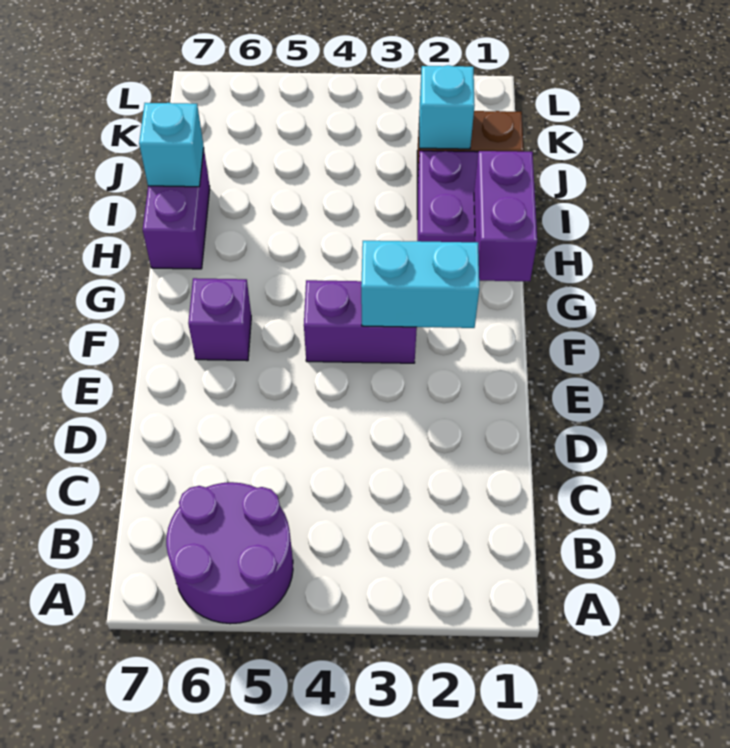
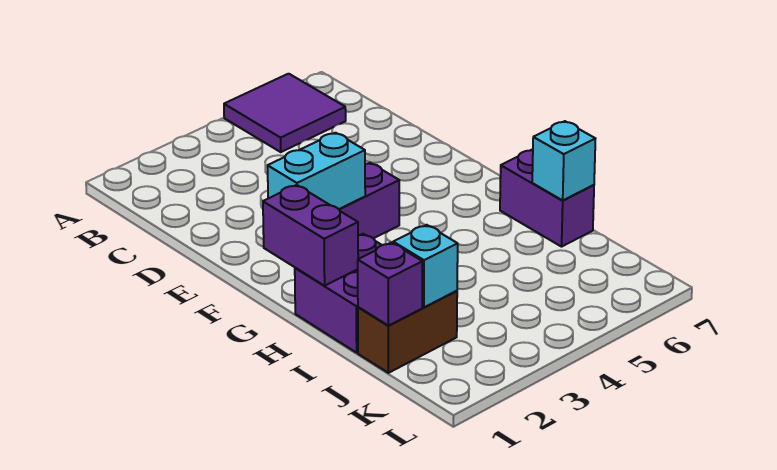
purple round brick A5:B6 level 1 -> purple tile A5:B6 level 1
purple brick F6 level 1 -> purple brick J1 level 2

